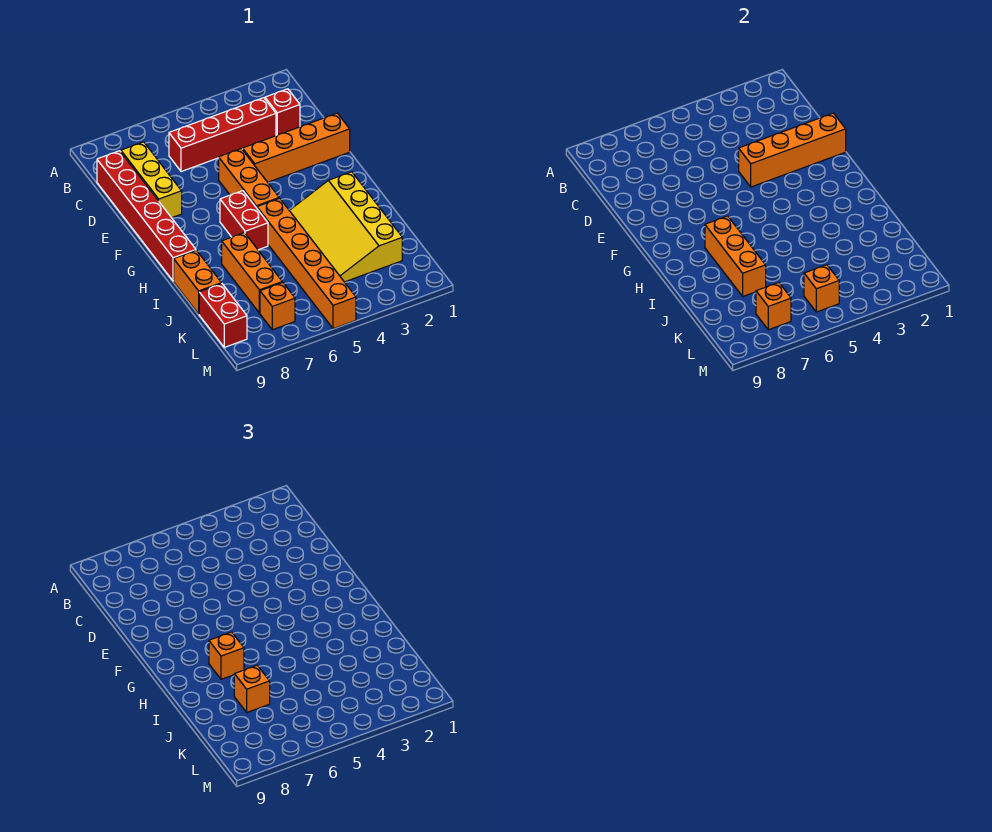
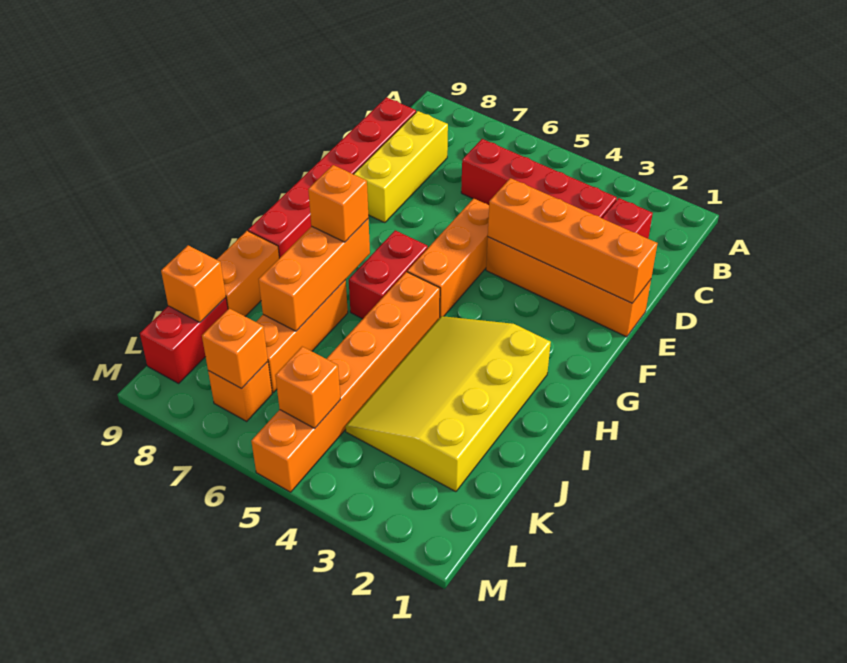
orange brick J7 level 3 -> orange brick K9 level 2

